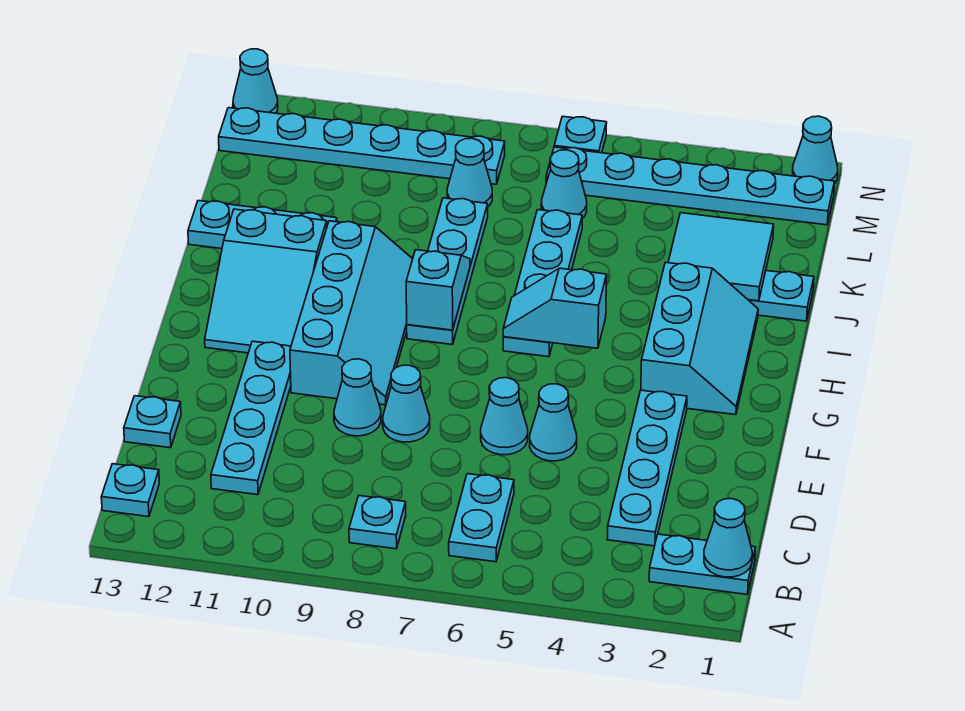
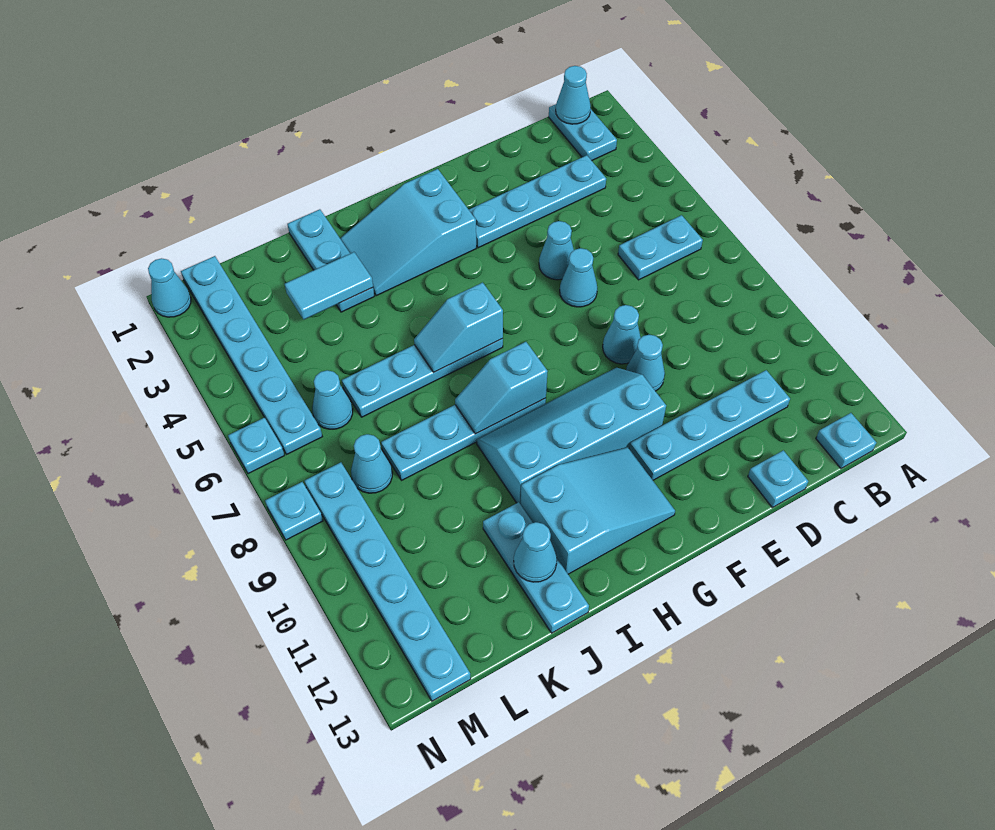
cyan plate B8 level 1 -> cyan plate N8 level 1
cyan slope G2:I3 level 1 top 3 -> cyan slope G2:I3 level 1 top G
cyan slope H5:H6 level 2 top 5 -> cyan slope H6:I6 level 2 top H
cyan tile J2:K3 level 2 -> cyan tile J3:K3 level 2
cyan cone N13 level 1 -> cyan cone J12 level 2

